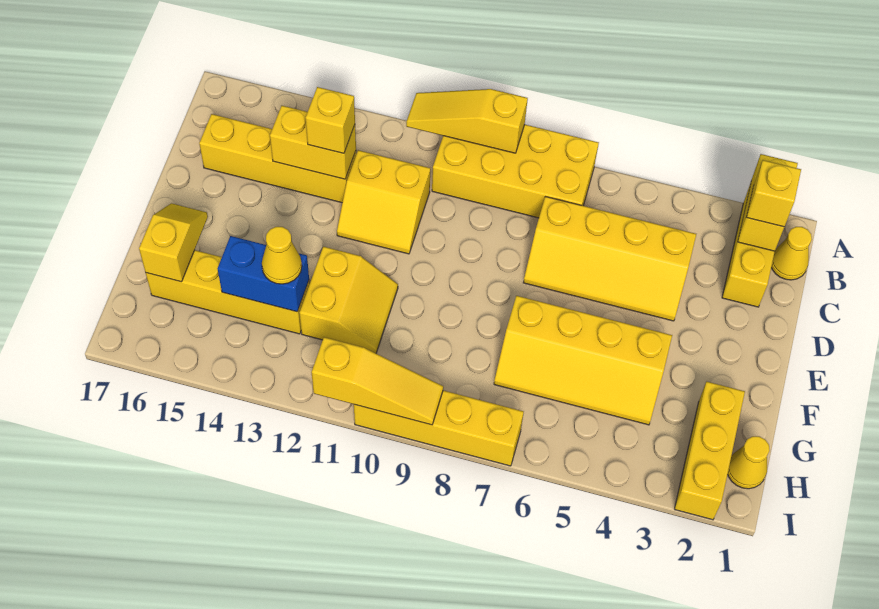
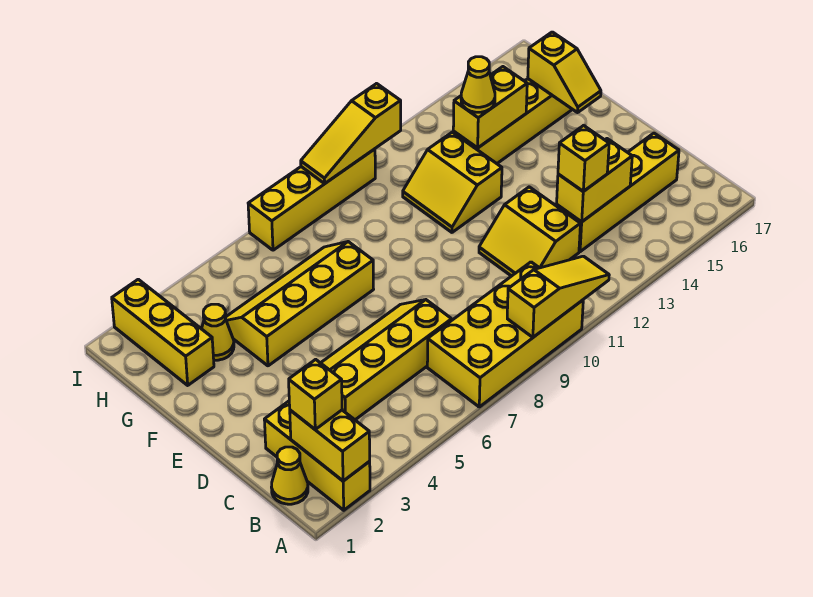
yellow slope C11:D12 level 1 top C -> yellow slope C11:D12 level 1 top 12
blue brick G13:G14 level 2 -> yellow brick G13:G14 level 2
yellow cone H1 level 1 -> yellow cone G3 level 1

